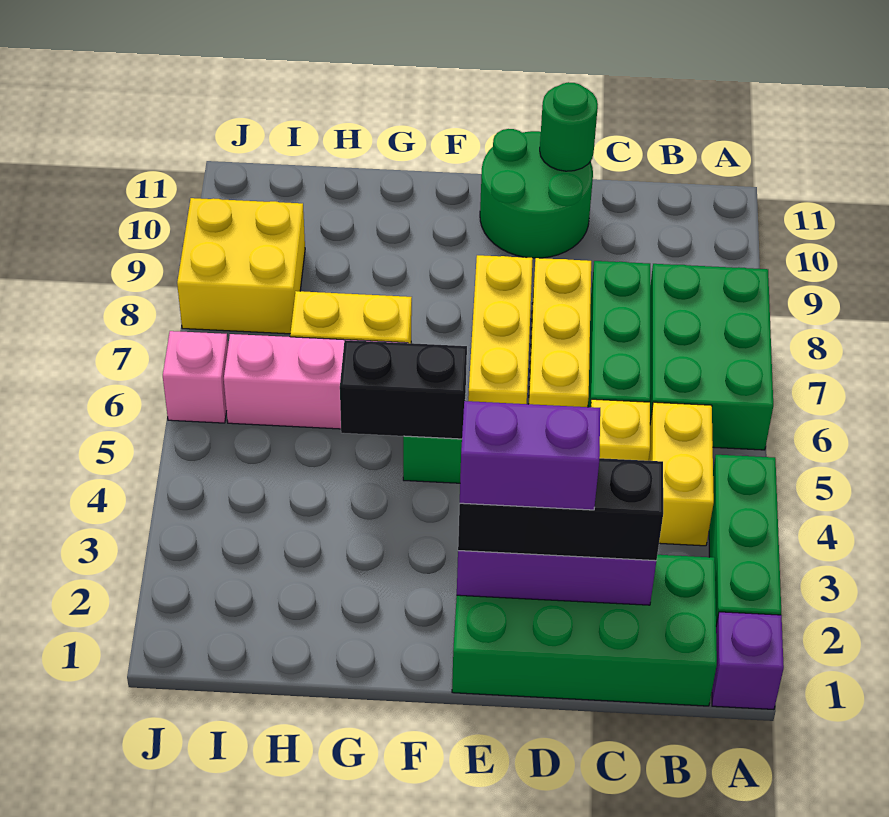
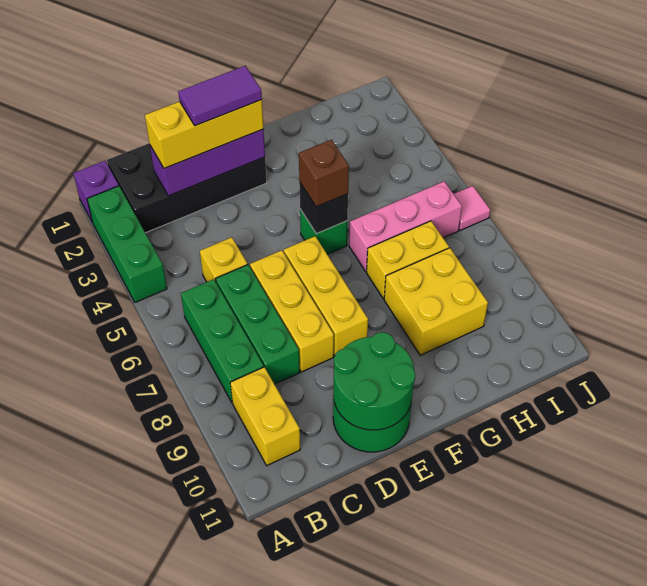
green brick A6:B8 level 1 -> green brick B6:B8 level 1
green brick B1:E2 level 1 -> black brick B1:E2 level 1
yellow brick B4:B5 level 1 -> yellow brick B9:B10 level 1
black brick C2:E2 level 3 -> yellow brick C2:E2 level 3
purple brick D2:E2 level 4 -> purple tile D2:E2 level 4
green round brick D11 level 2 -> green round brick D10:E11 level 2
black brick F5:G5 level 2 -> black brick F5 level 2
none -> brown brick F5 level 3
yellow brick I8:J9 level 1 -> yellow brick G8:H9 level 1
pink brick J6 level 1 -> pink tile J6 level 1

